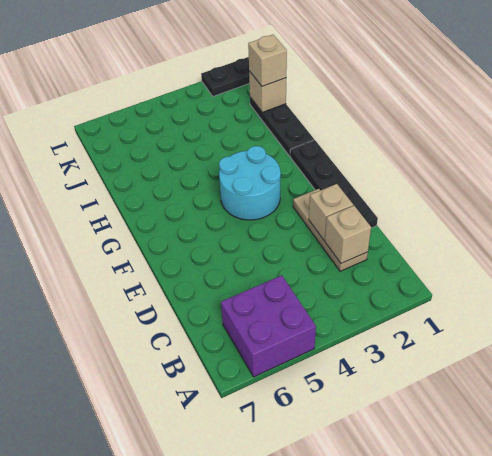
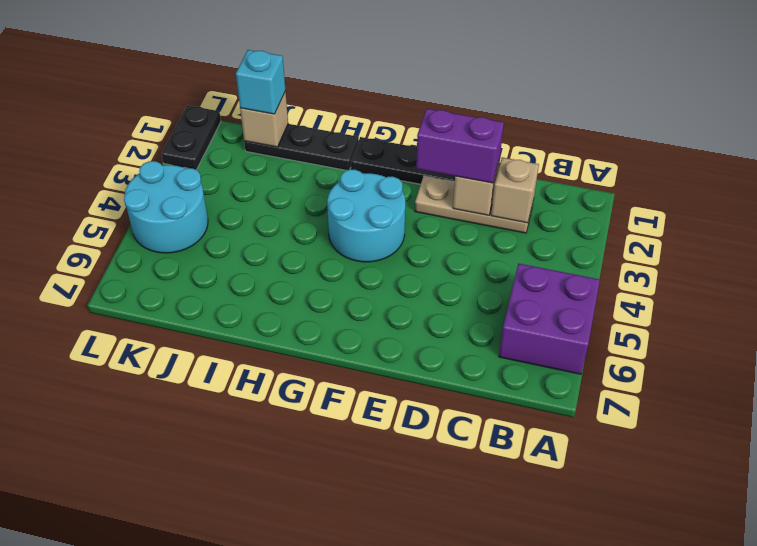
none -> purple brick D2:E2 level 3
tan brick J1 level 3 -> cyan brick J1 level 3
none -> cyan round brick K4:L5 level 1

